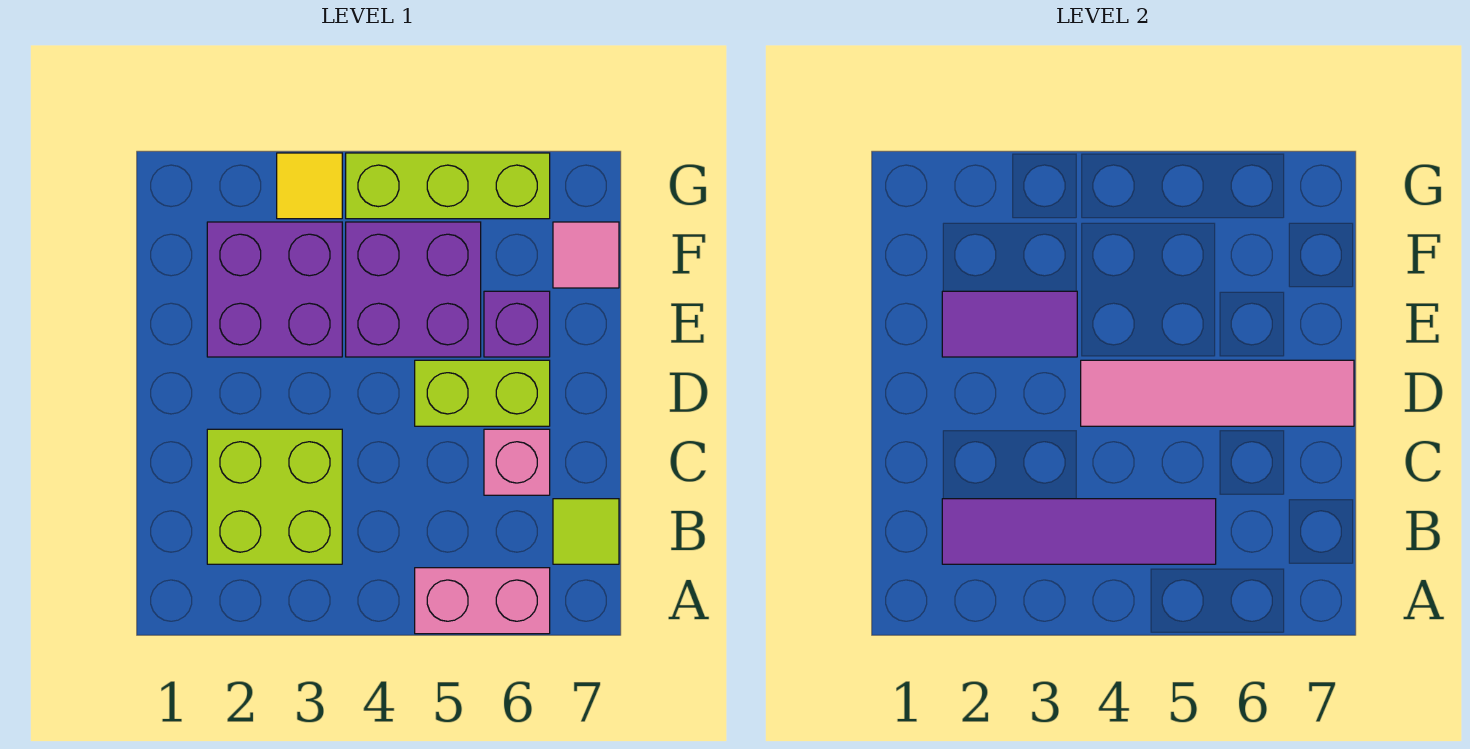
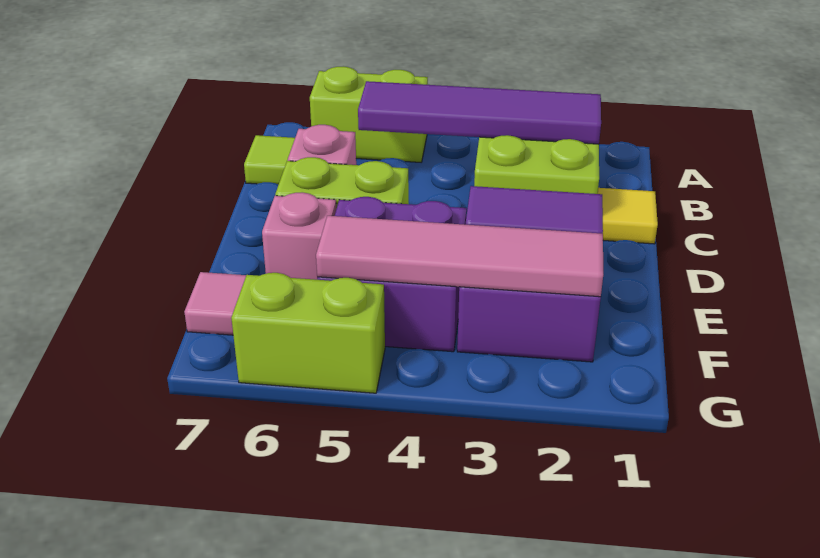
pink brick A5:A6 level 1 -> lime brick A5:A6 level 1
pink tile D4:D7 level 2 -> pink tile F2:F5 level 2
purple brick E6 level 1 -> pink brick E6 level 1
yellow tile G3 level 1 -> yellow tile C1 level 1
lime brick G4:G6 level 1 -> lime brick G5:G6 level 1

